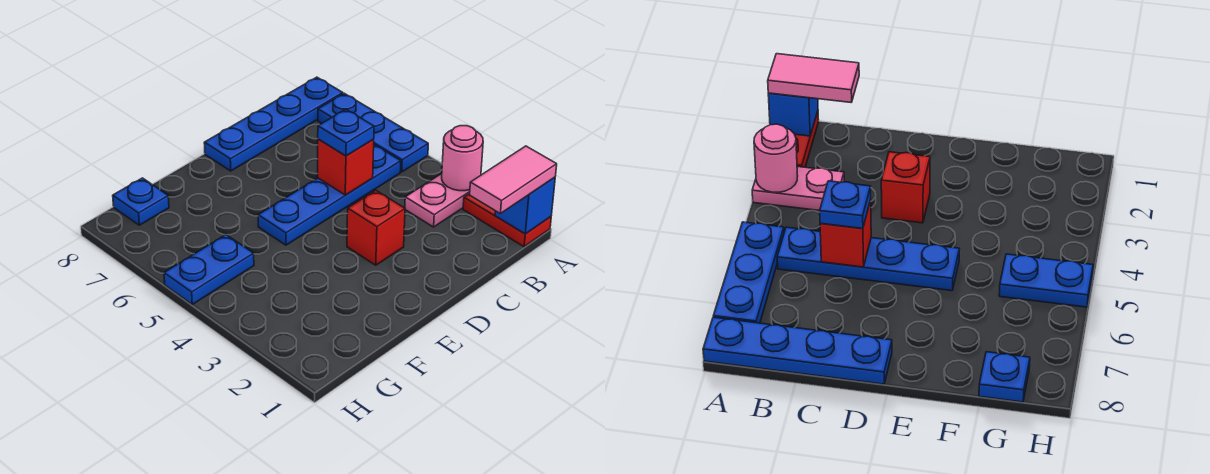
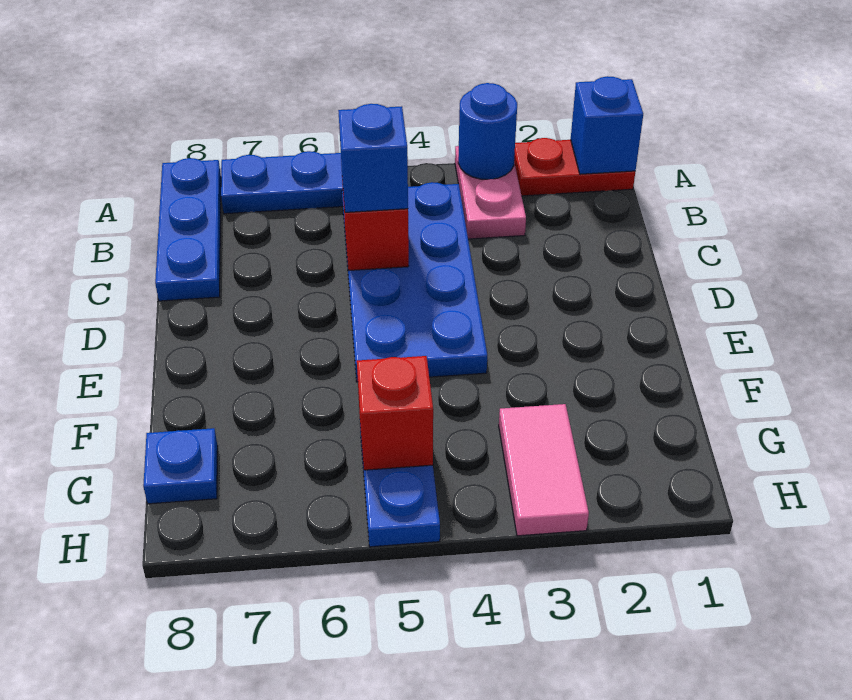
pink tile A1:B1 level 3 -> pink tile G3:H3 level 1
pink round brick A3 level 2 -> blue round brick A3 level 2
blue plate A8:D8 level 1 -> blue plate A8:C8 level 1
blue plate B5:E5 level 1 -> blue plate B4:E5 level 1
blue plate C5 level 3 -> blue brick C5 level 3
red brick D3 level 1 -> red brick G5 level 2

